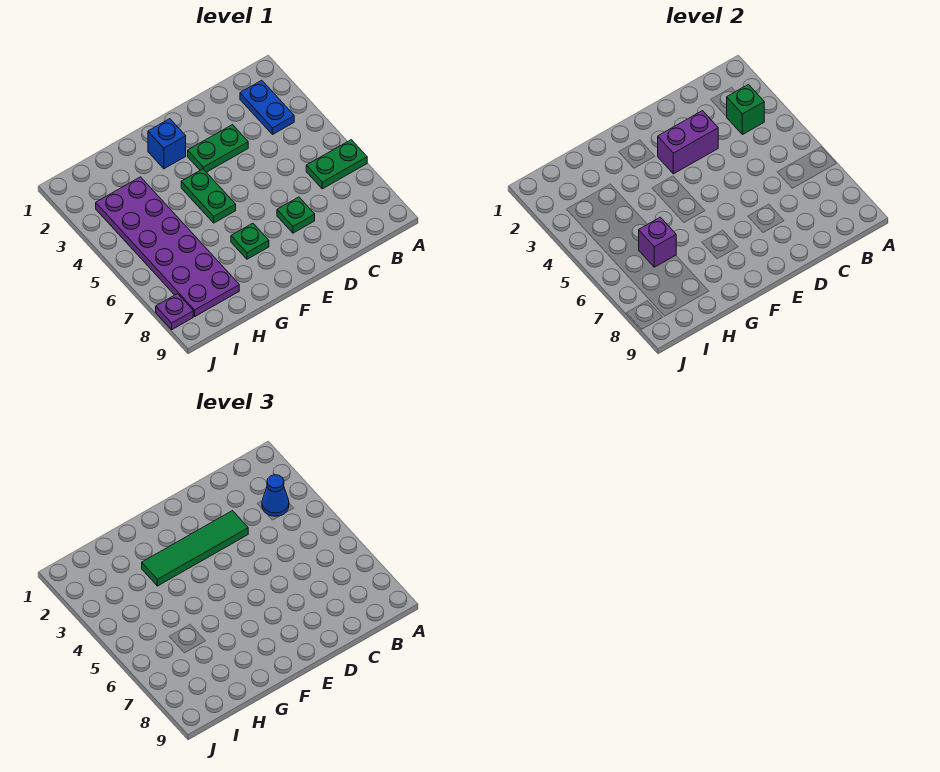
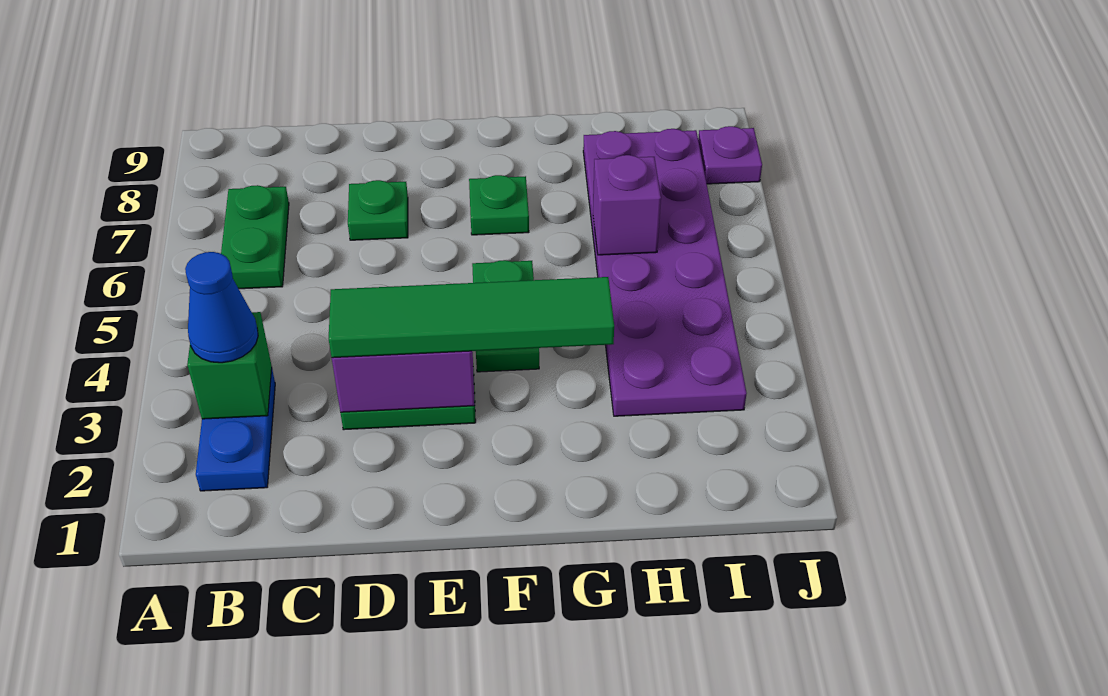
green plate A6:B6 level 1 -> green plate B6:B7 level 1
blue brick F2 level 1 -> none

